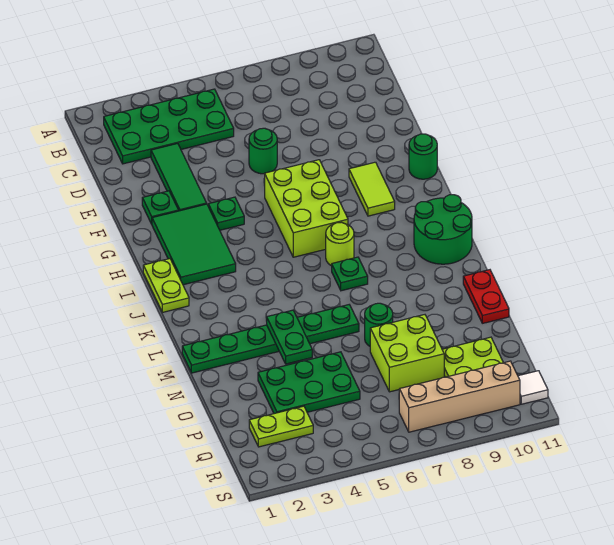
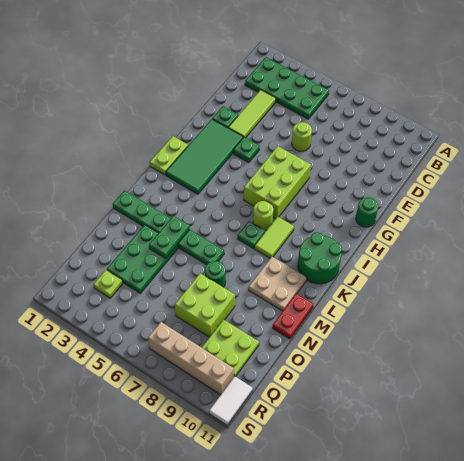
green tile D3:F3 level 1 -> lime tile D3:F3 level 1
green round brick E6 level 1 -> lime round brick E6 level 1
green tile G2:I3 level 1 -> green tile G2:J3 level 1
lime tile G9:H9 level 1 -> lime tile J8:K8 level 1
none -> tan plate L9:M10 level 1
green plate O3:P5 level 1 -> green plate N3:P4 level 1
lime plate Q2:Q3 level 1 -> lime plate Q3 level 1
white tile R11 level 1 -> white tile R11:S11 level 1

